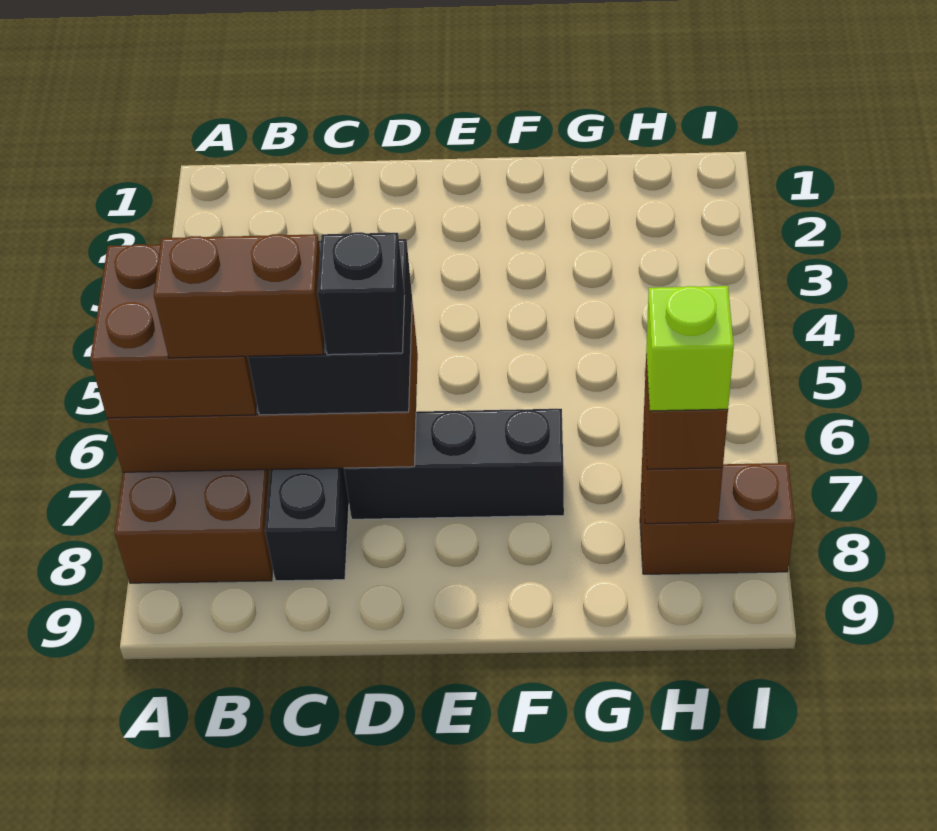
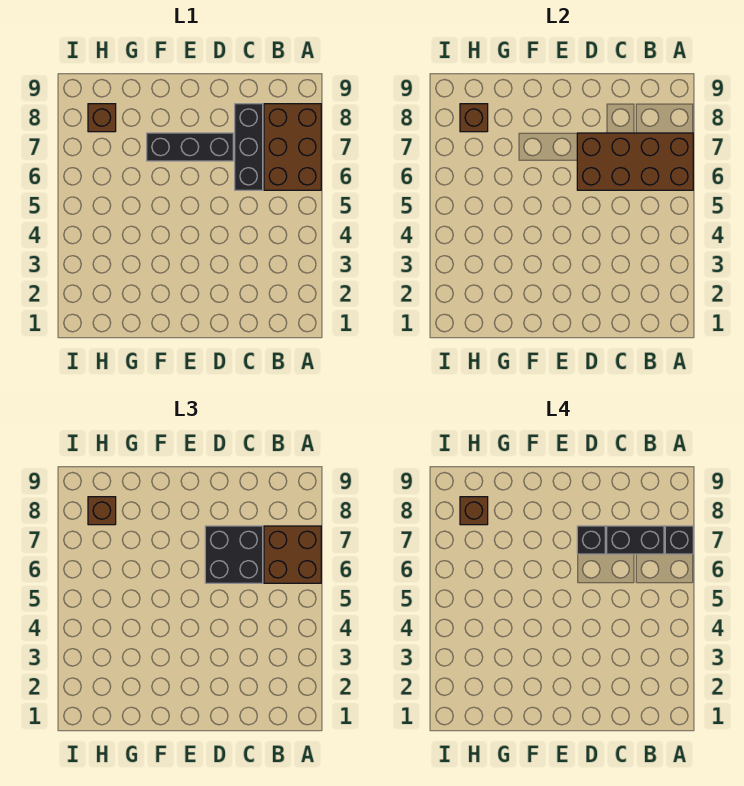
none -> black brick A7 level 4
brown brick B7:C7 level 4 -> black brick B7:C7 level 4
brown brick H8:I8 level 1 -> brown brick H8 level 1
lime brick H8 level 4 -> brown brick H8 level 4

